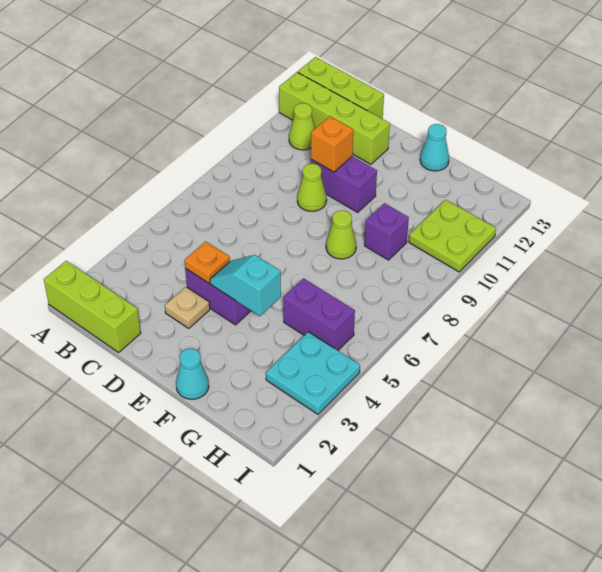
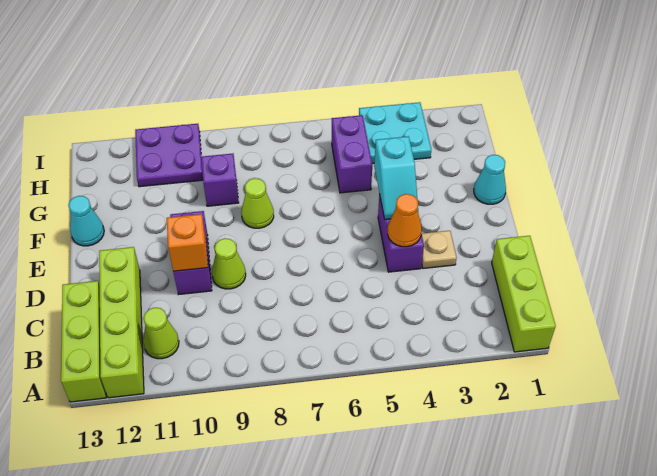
orange plate D4 level 2 -> orange cone D4 level 2
lime plate H10:I11 level 1 -> purple plate H10:I11 level 1

